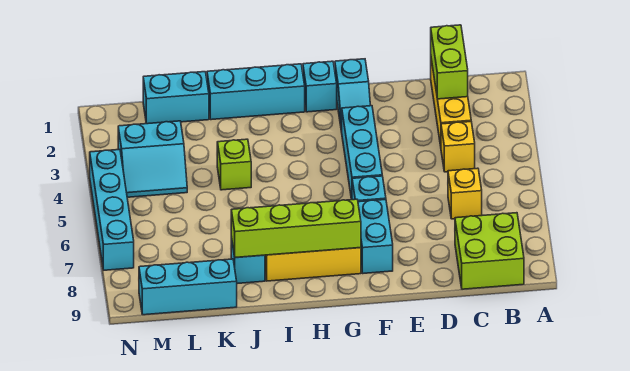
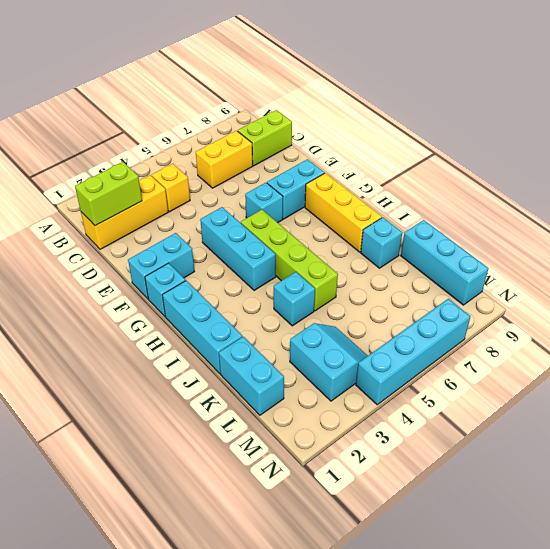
lime brick B8:C9 level 1 -> lime brick C8:C9 level 1
yellow brick C6 level 1 -> yellow brick C6:C7 level 1
cyan slope F1:F2 level 1 top 1 -> cyan brick F1:F2 level 1
cyan brick F3:F5 level 1 -> cyan brick F4:H4 level 1
lime brick G8:J8 level 2 -> lime brick G5:J5 level 1
lime brick J4 level 1 -> cyan brick J4 level 1

